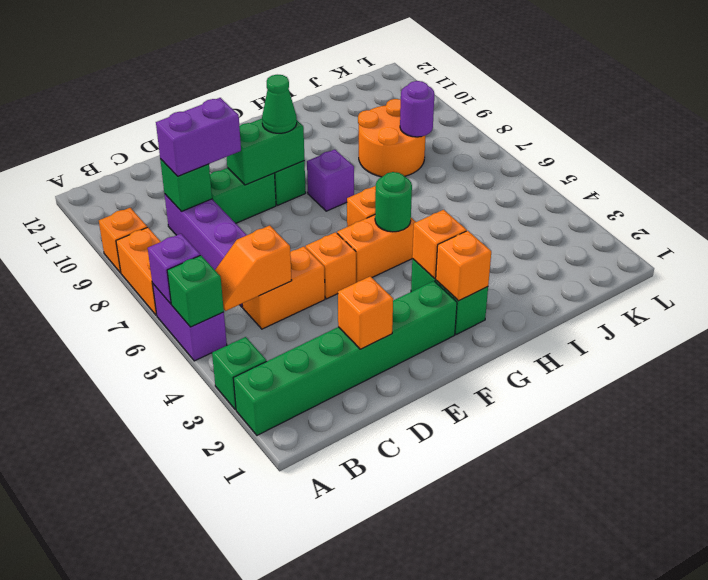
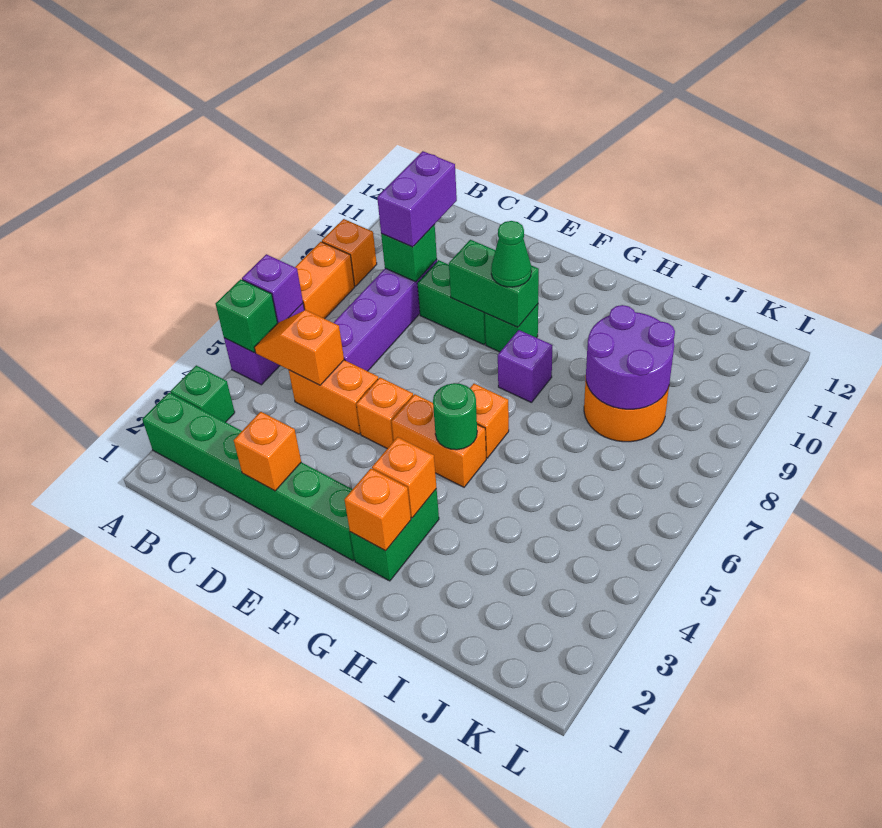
purple brick C9:D9 level 3 -> purple brick C9:C10 level 3
purple round brick J8 level 2 -> purple round brick I8:J9 level 2

